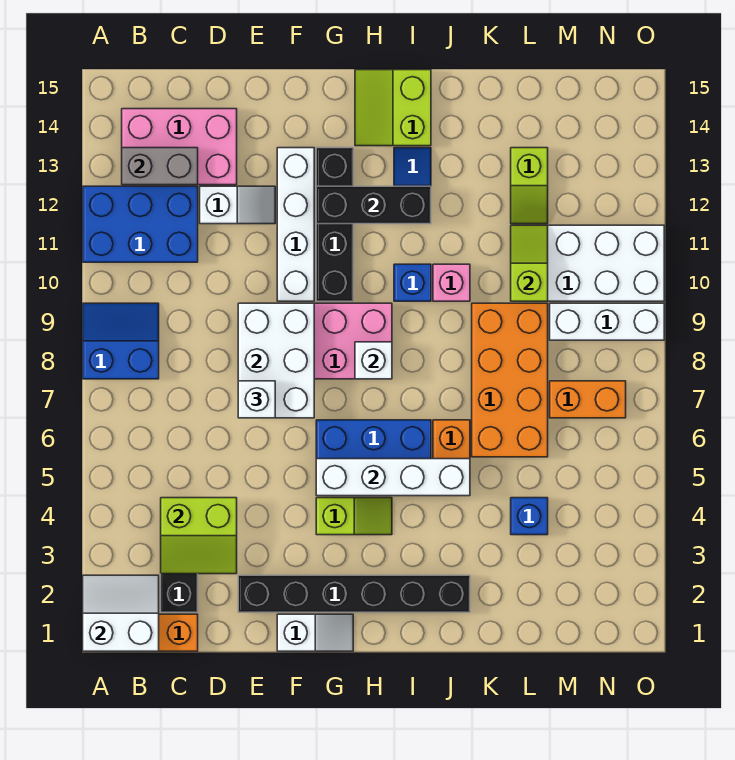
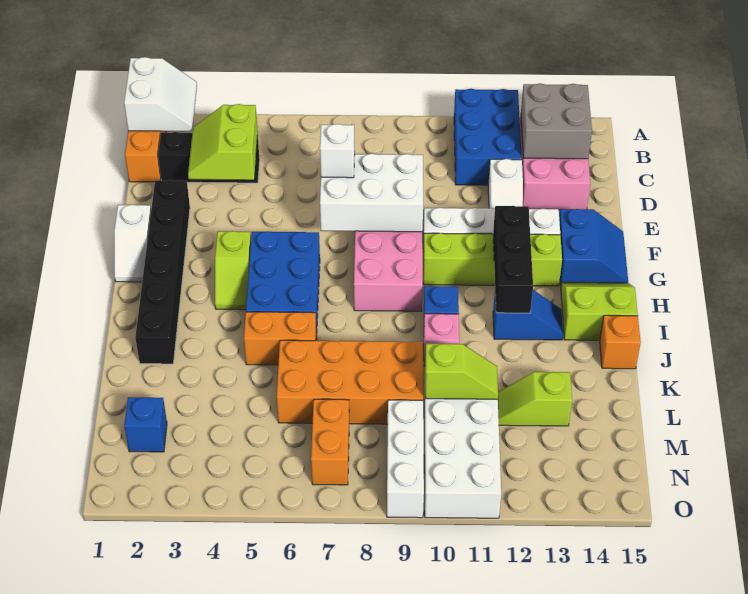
blue slope A8:B9 level 1 top 8 -> blue slope F14:G15 level 1 top 14
grey brick B13:C13 level 2 -> grey brick B13:C14 level 2
white brick G5:J5 level 2 -> none
black brick G10:G13 level 1 -> lime brick G10:G13 level 1
white brick H8 level 2 -> none
none -> orange brick J15 level 1
blue brick L4 level 1 -> blue brick M2 level 1

